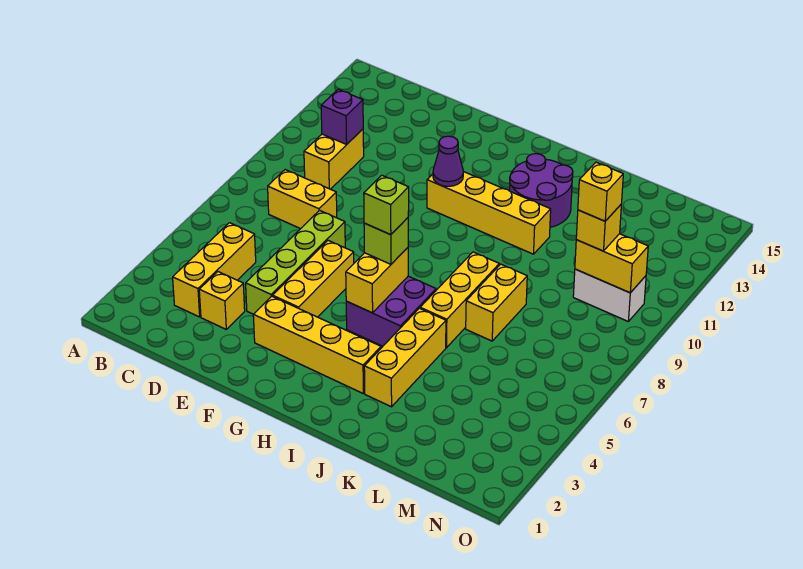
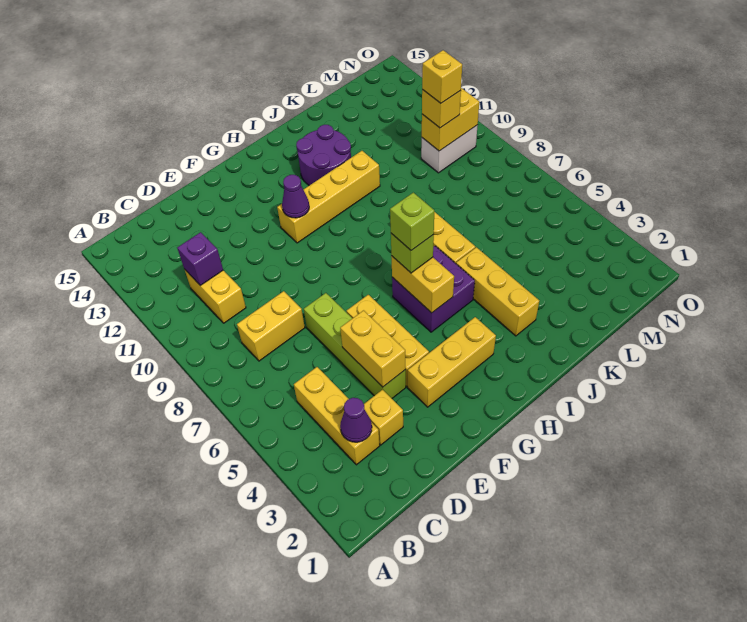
none -> purple cone C3 level 2
yellow brick F3:I3 level 1 -> yellow brick F3:H3 level 1
yellow brick K7:K8 level 1 -> yellow brick E4:E5 level 2

